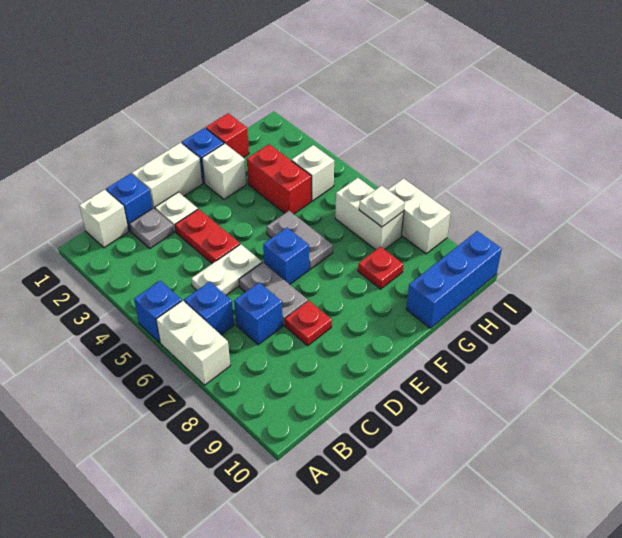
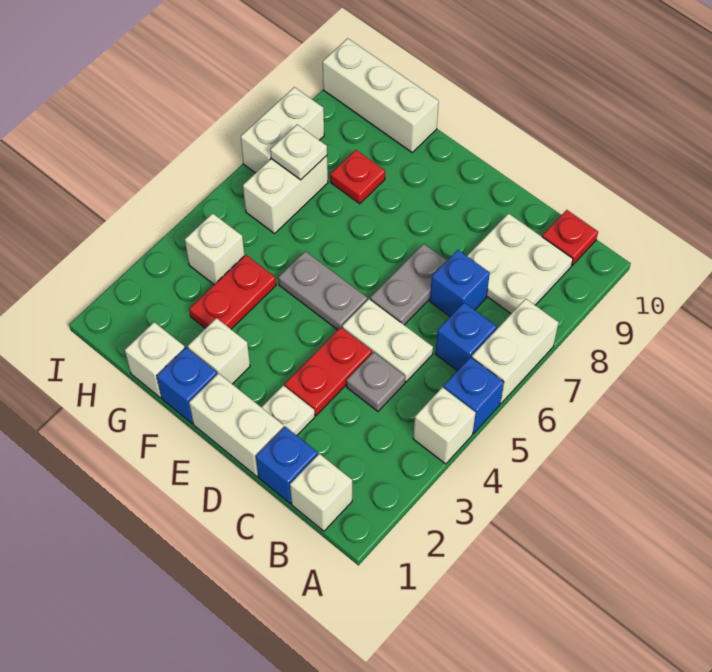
none -> white brick A4 level 1
none -> white plate B8:C9 level 1
grey plate C2 level 1 -> grey plate C4 level 1
red plate D8 level 1 -> red plate B10 level 1
blue brick E6 level 1 -> none
grey plate F5:F6 level 1 -> grey plate E5:F5 level 1
red brick G1 level 1 -> white brick G1 level 1
red brick G3:G4 level 1 -> red plate G3:G4 level 1
blue brick G10:I10 level 1 -> white brick G10:I10 level 1

